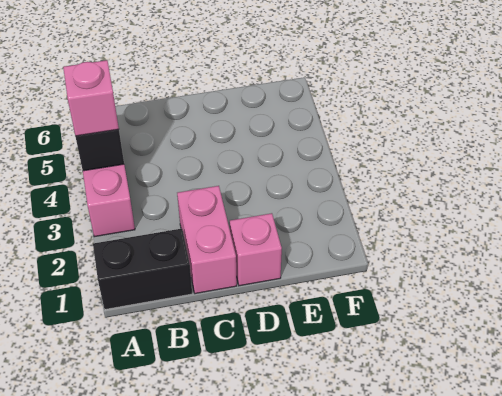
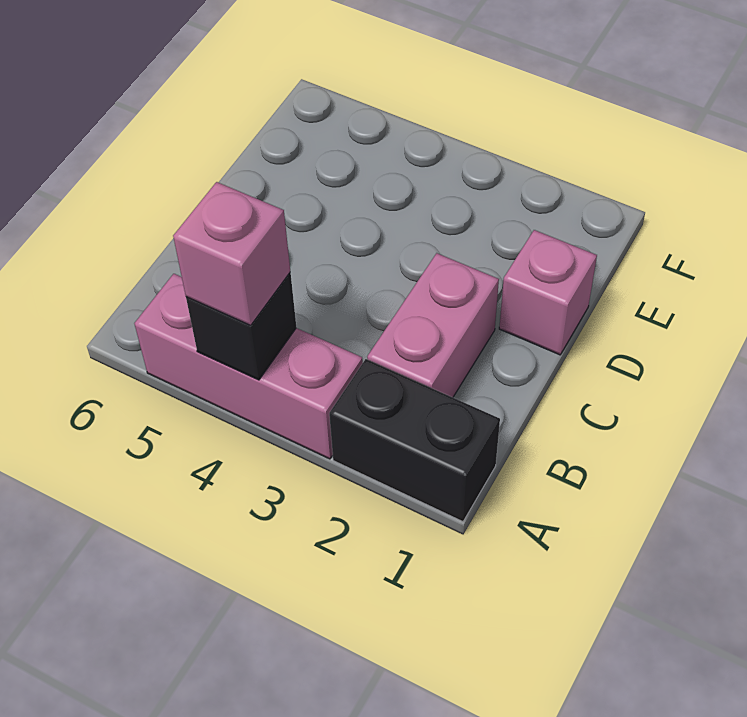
black brick A1:B1 level 1 -> black brick A1:A2 level 1
pink brick C1:C2 level 1 -> pink brick B2:C2 level 1

